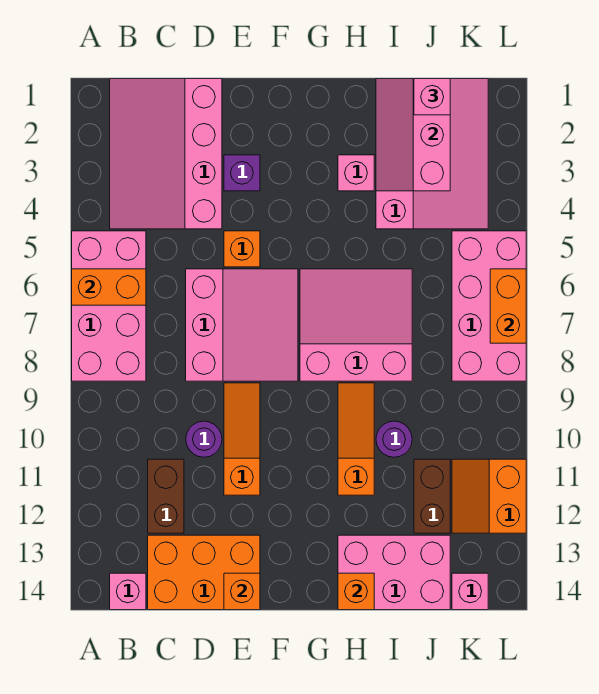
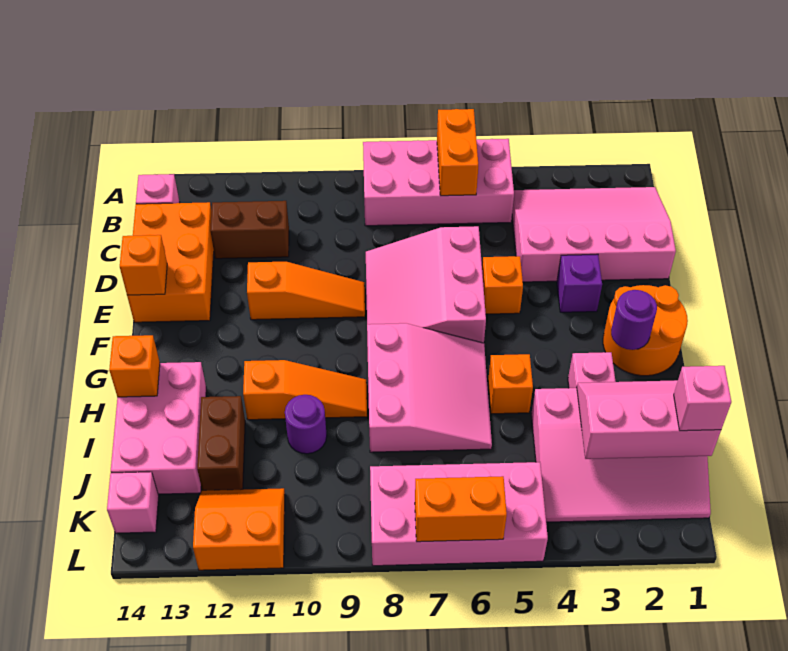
pink slope D6:F8 level 1 top D -> pink slope D6:F8 level 1 top 6
purple round brick D10 level 1 -> purple round brick G2 level 2
none -> orange round brick F1:G2 level 1
none -> orange brick H5 level 1
brown brick J11:J12 level 1 -> brown brick I12:J12 level 1

